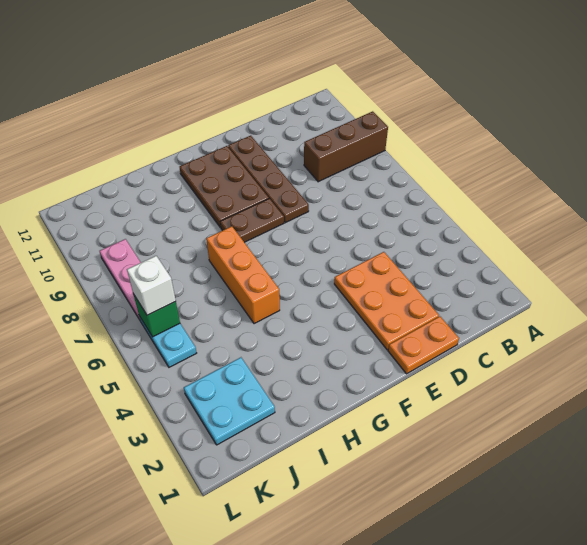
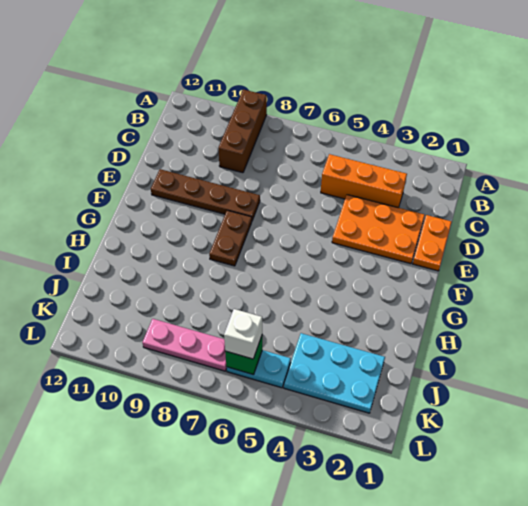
brown plate F9:G11 level 1 -> none
orange brick H5:H7 level 1 -> orange brick C3:C5 level 1
cyan plate J2:K3 level 1 -> cyan plate J2:K4 level 1

